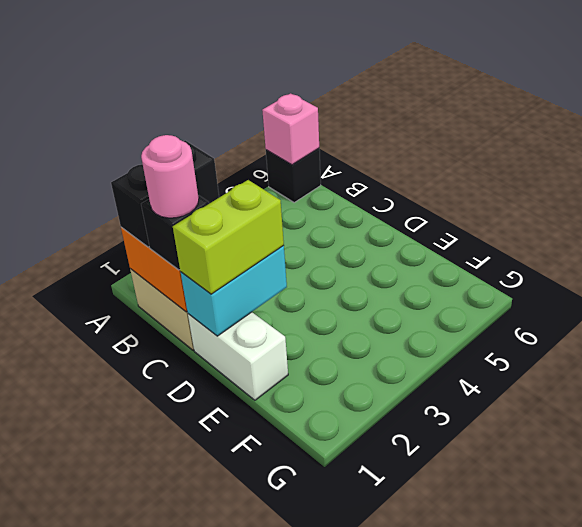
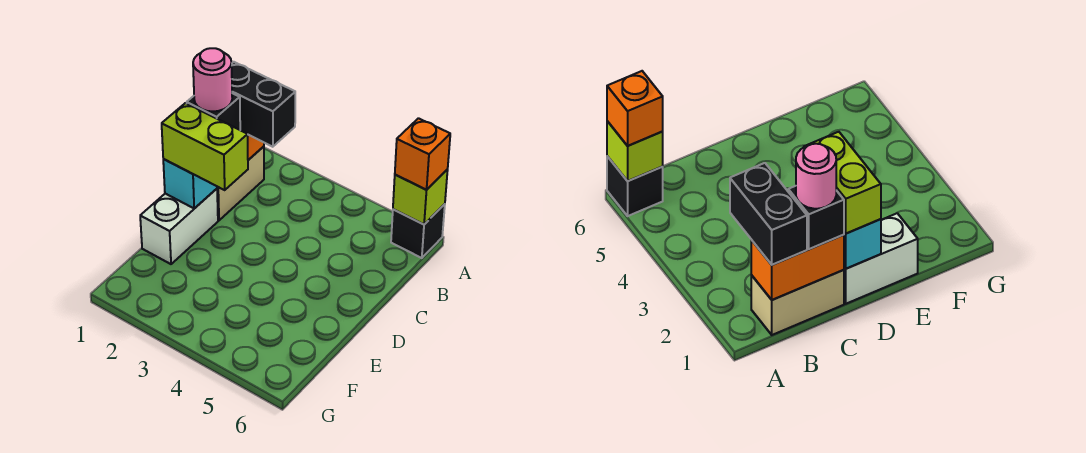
pink brick A6 level 2 -> lime brick A6 level 2
none -> orange brick A6 level 3
cyan brick D1:D2 level 2 -> cyan brick D1 level 2

